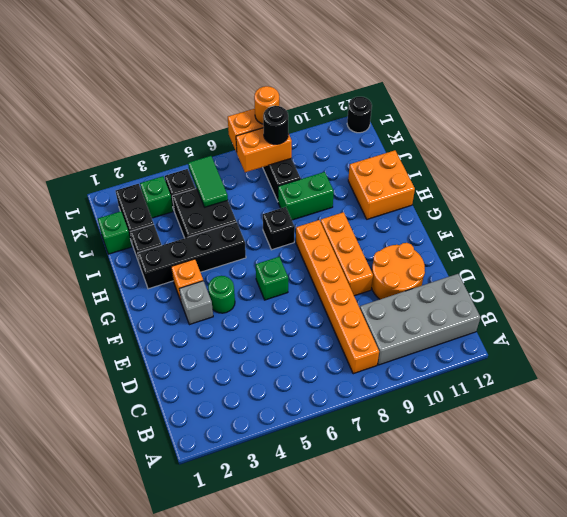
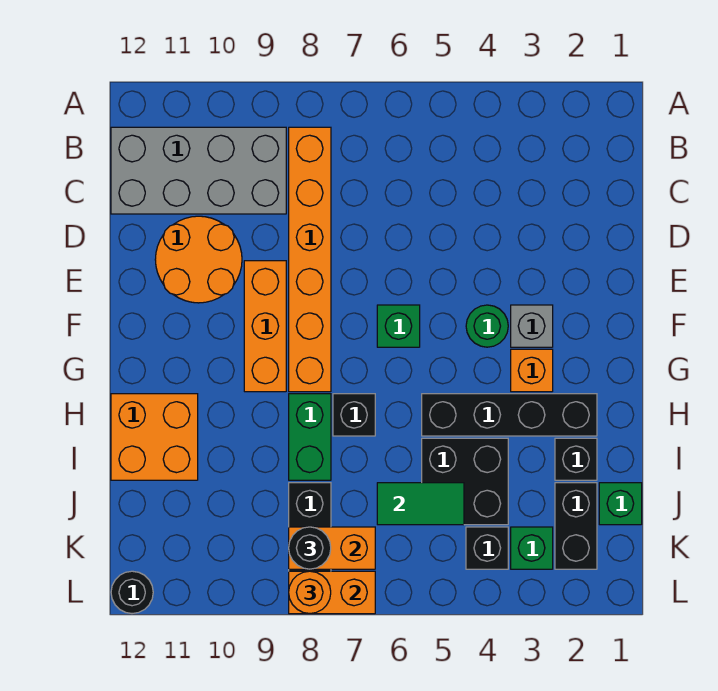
green brick I8:I9 level 1 -> green brick H8:I8 level 1
green tile J5:K5 level 2 -> green tile J5:J6 level 2

